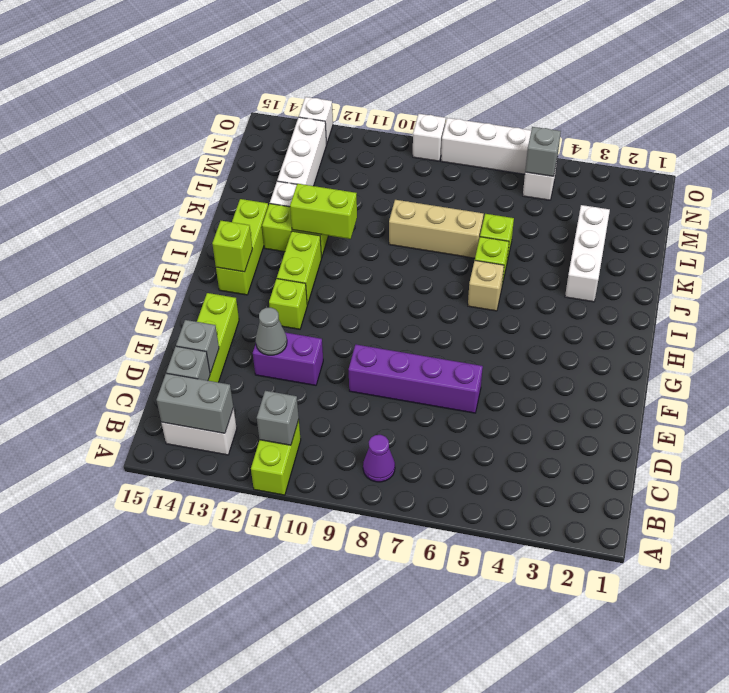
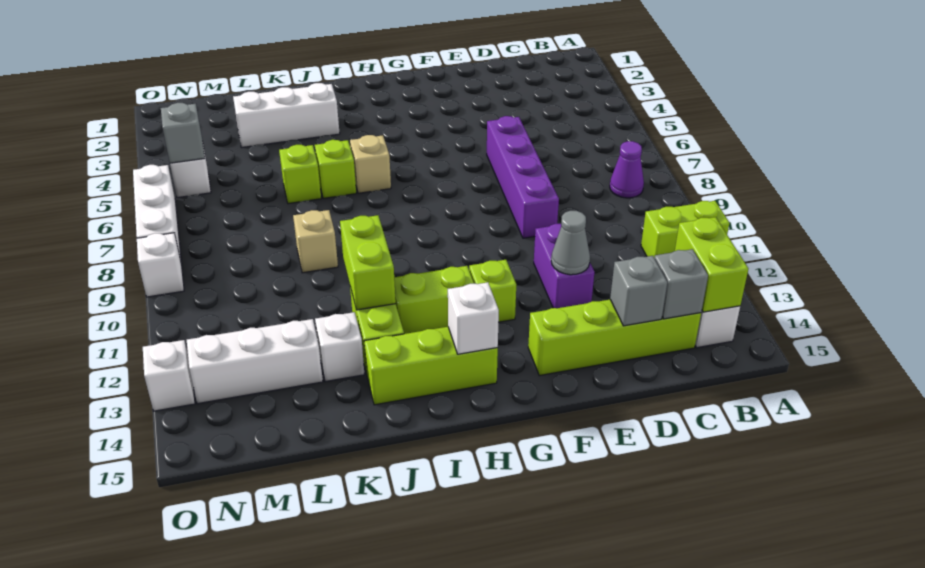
grey brick B11 level 2 -> none
grey brick B13:B14 level 2 -> lime brick B13:B14 level 2
lime brick H14 level 2 -> white brick H14 level 2
tan brick K7:K9 level 1 -> tan brick K9 level 1

